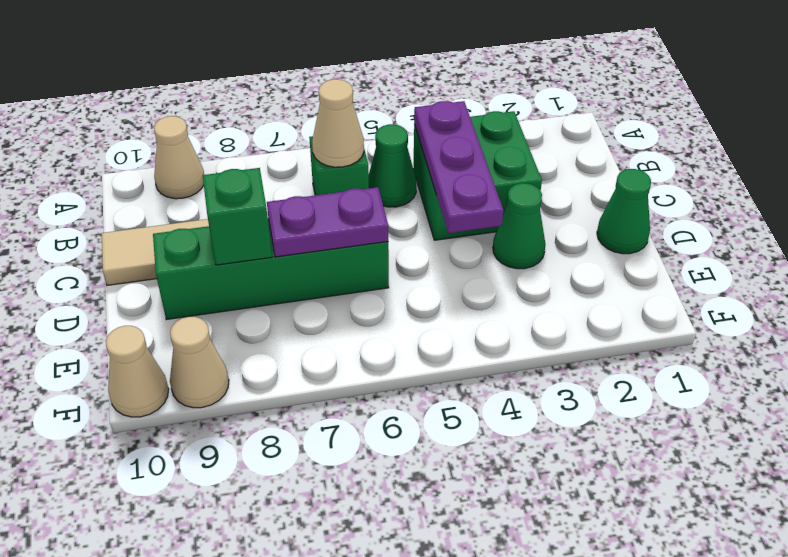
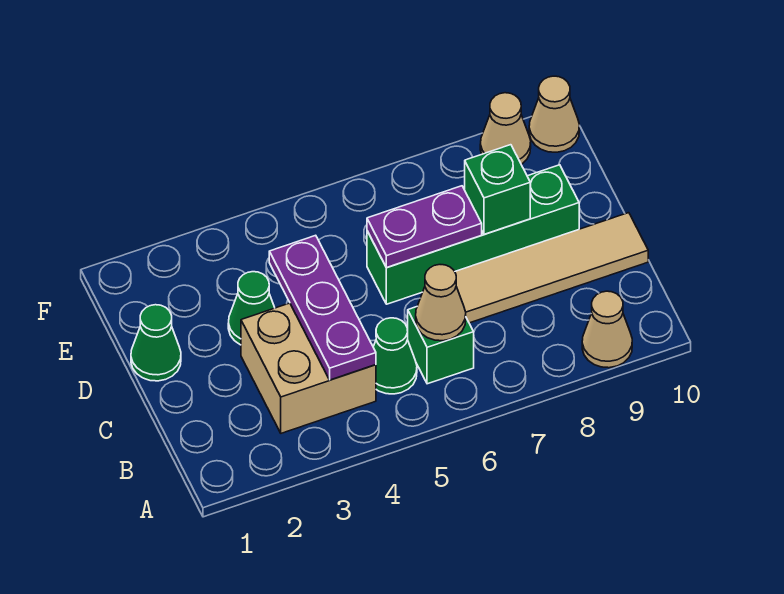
green brick B3:C4 level 1 -> tan brick B3:C4 level 1

